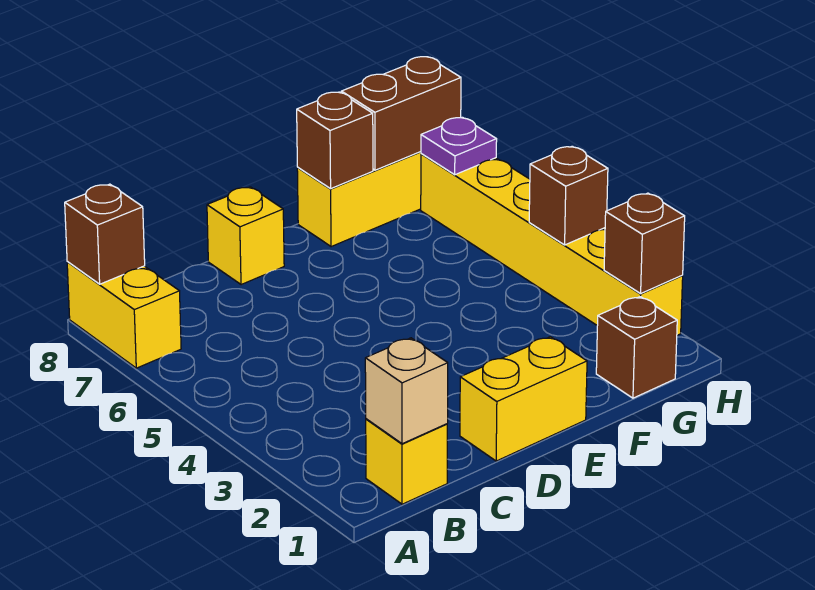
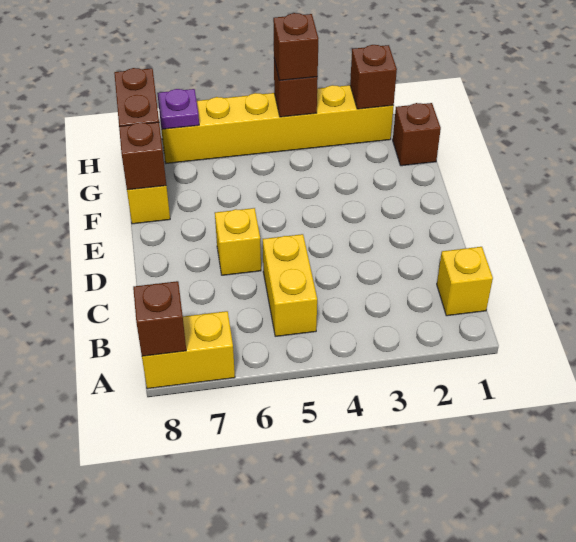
tan brick B1 level 2 -> none
yellow brick D1:E1 level 1 -> yellow brick B5:C5 level 1
yellow brick D8 level 1 -> yellow brick D6 level 1
none -> brown brick H4 level 3

